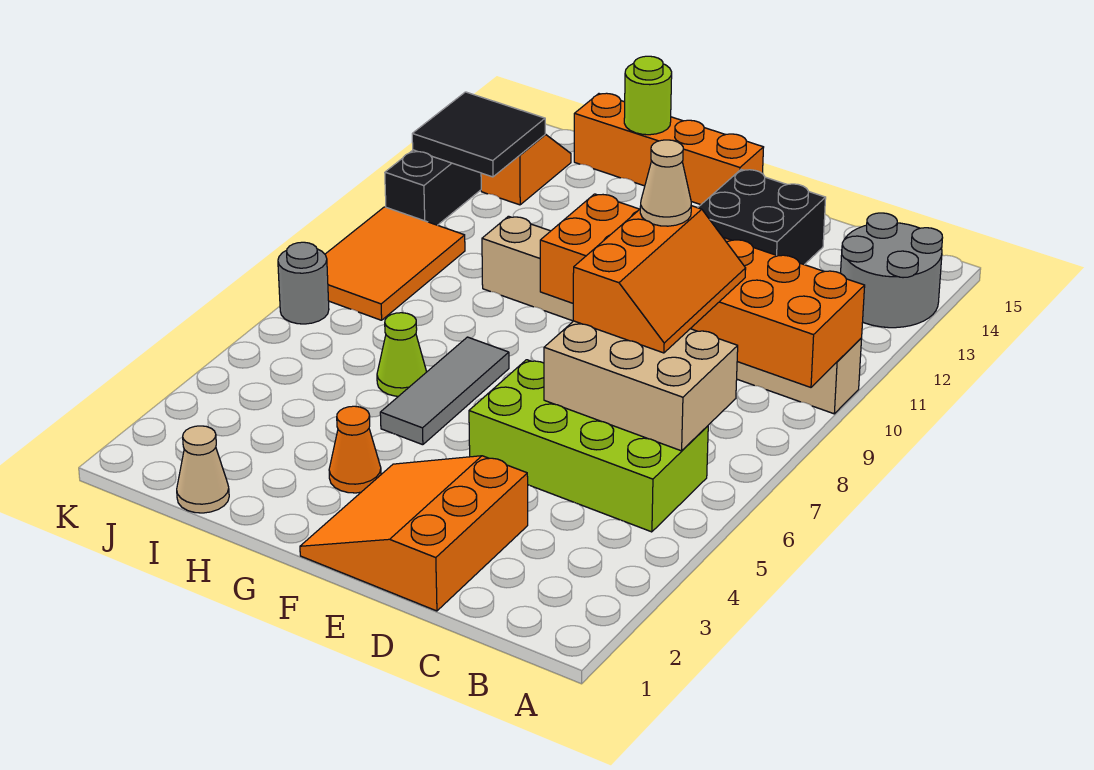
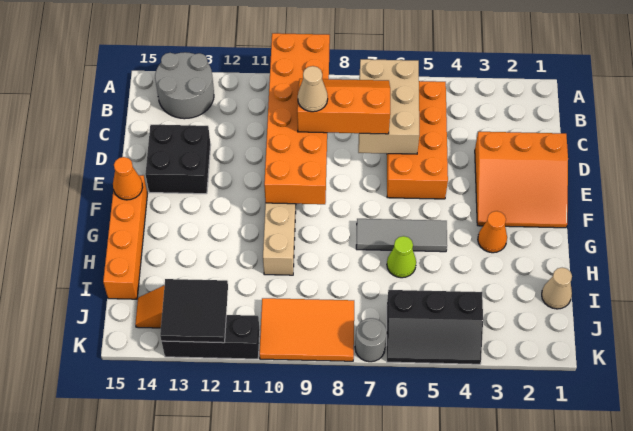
lime brick B5:E6 level 1 -> orange brick B5:E6 level 1
none -> orange cone F15 level 2
lime round brick H15 level 2 -> none
none -> black slope J4:K6 level 1 top J

